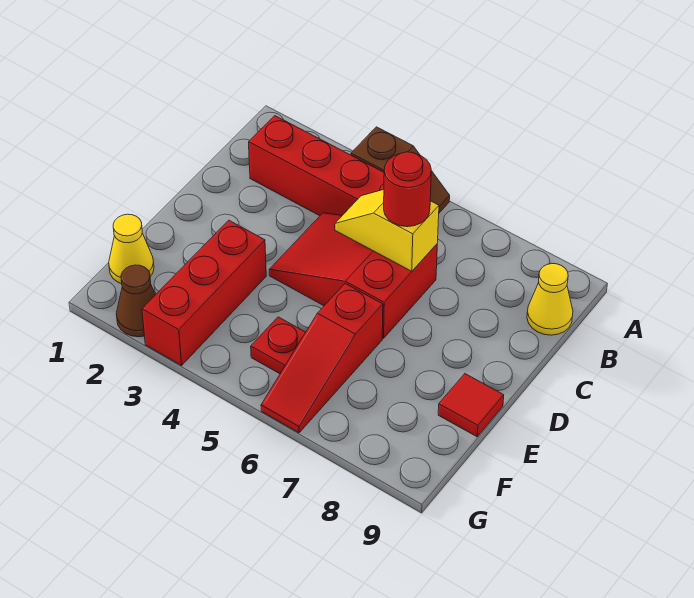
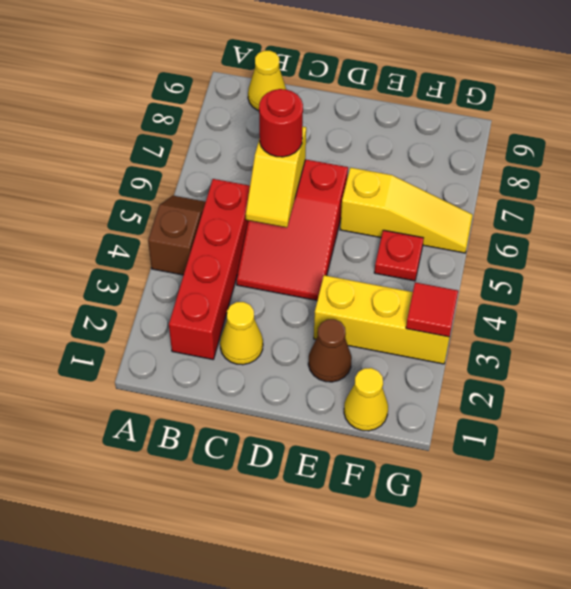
none -> yellow cone C2 level 1
red brick E3:G3 level 1 -> yellow brick E3:G3 level 1
red slope E6:G6 level 1 top E -> yellow slope E6:G6 level 1 top E
red tile E9 level 1 -> red tile G3 level 2
brown cone G2 level 1 -> brown cone E2 level 1

